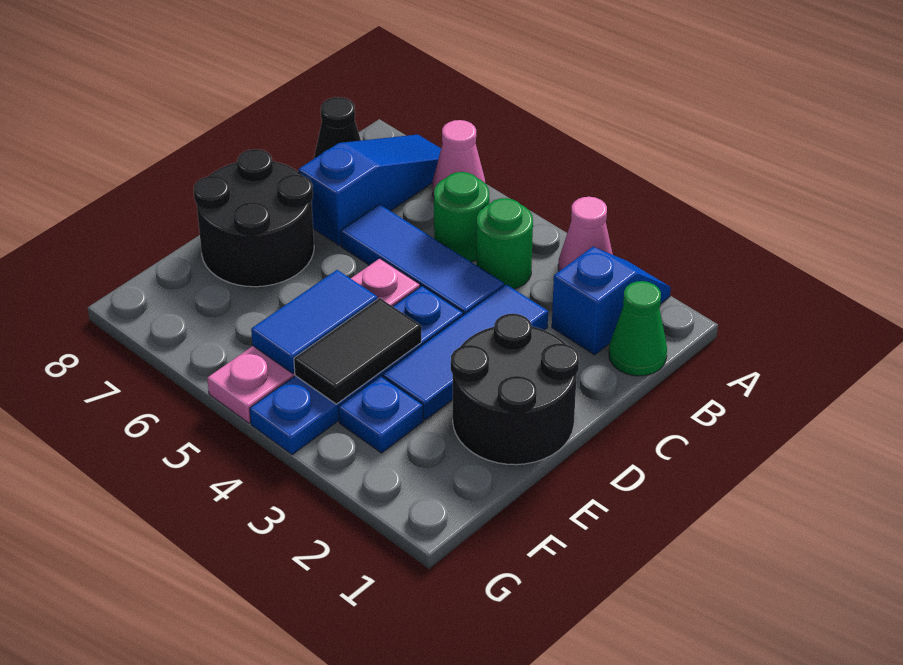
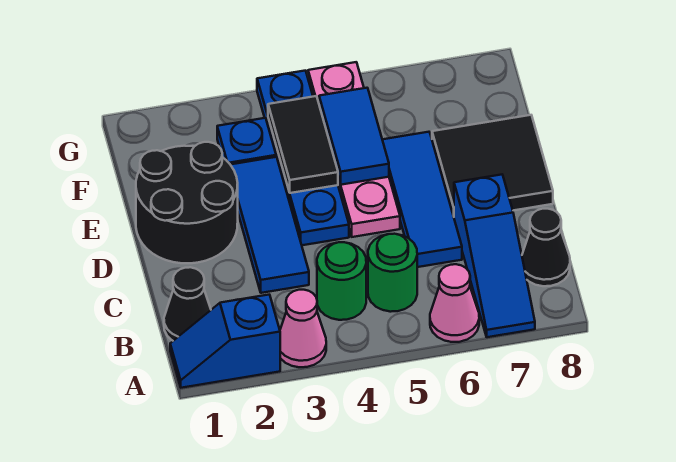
blue slope A2:B2 level 1 top B -> blue slope A1:A2 level 1 top 2
green cone B1 level 1 -> black cone B1 level 1
blue tile C4:C6 level 1 -> blue tile C6:E6 level 1
black round brick D7:E8 level 1 -> black tile D7:E8 level 1

